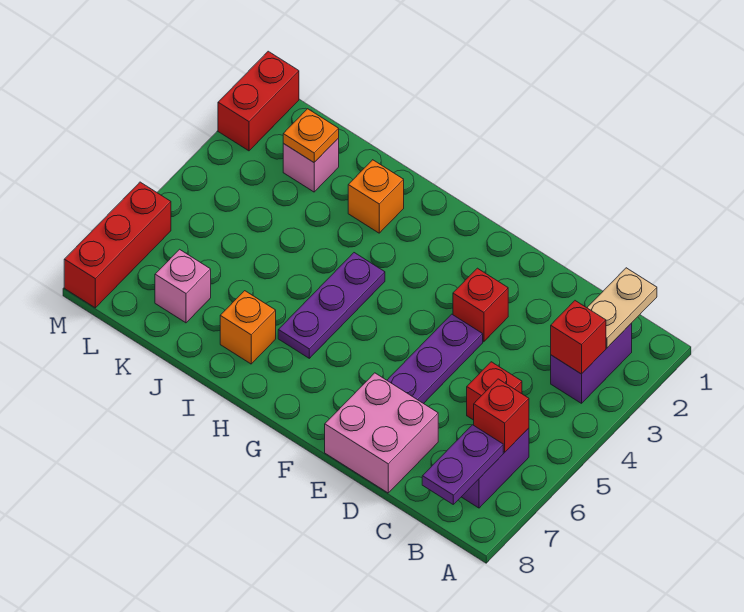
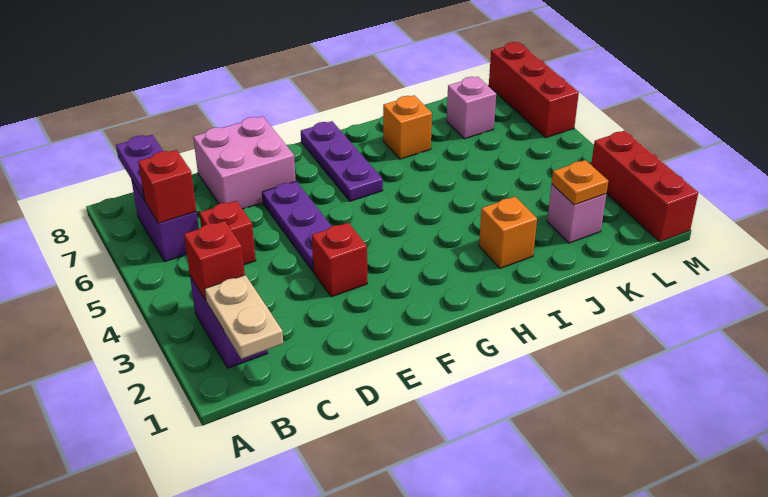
purple plate H4:H6 level 1 -> purple plate G6:G8 level 1
red brick M1:M2 level 1 -> red brick M1:M3 level 1

